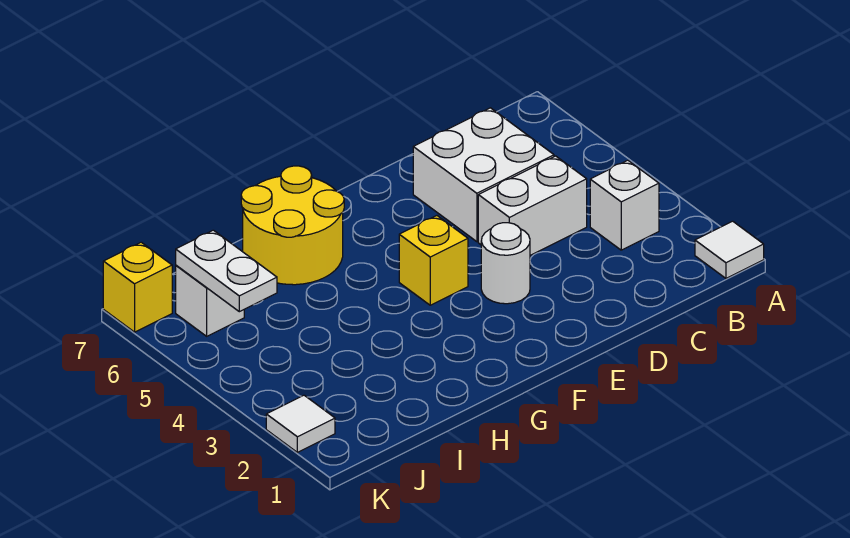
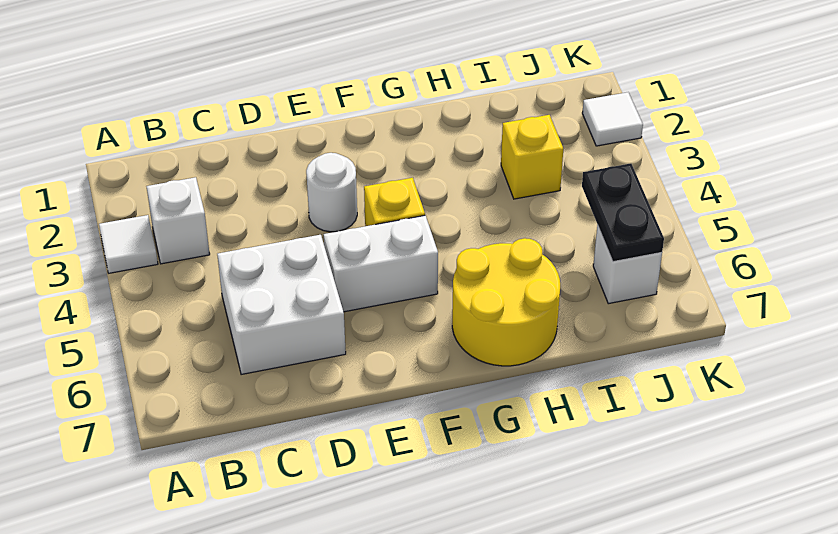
white tile A1 level 1 -> white tile A3 level 1
white brick C4:D4 level 1 -> white brick E5:F5 level 1
white plate J5:J6 level 2 -> black plate J5:J6 level 2
yellow brick K7 level 1 -> yellow brick I3 level 1

